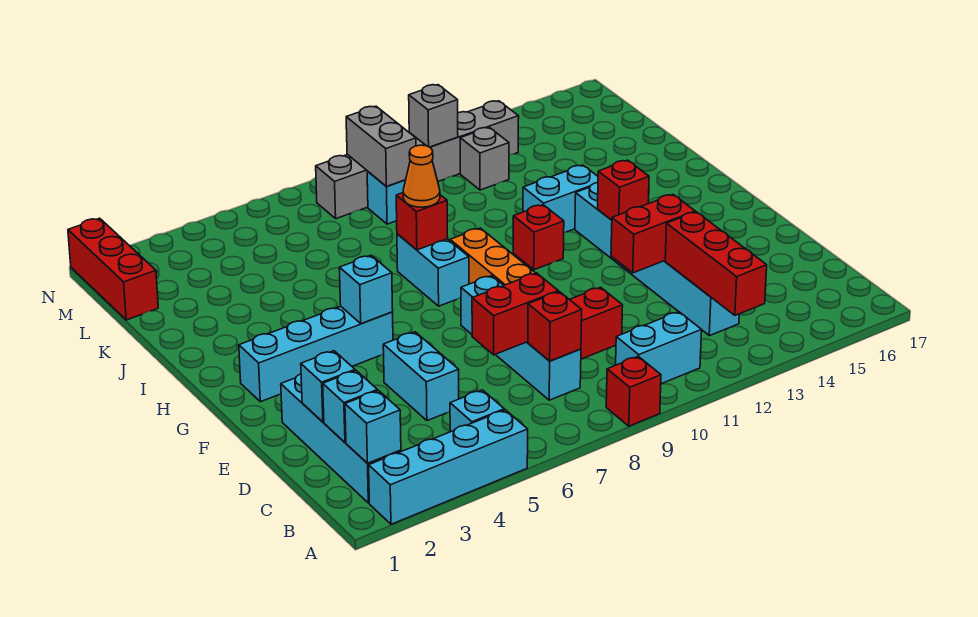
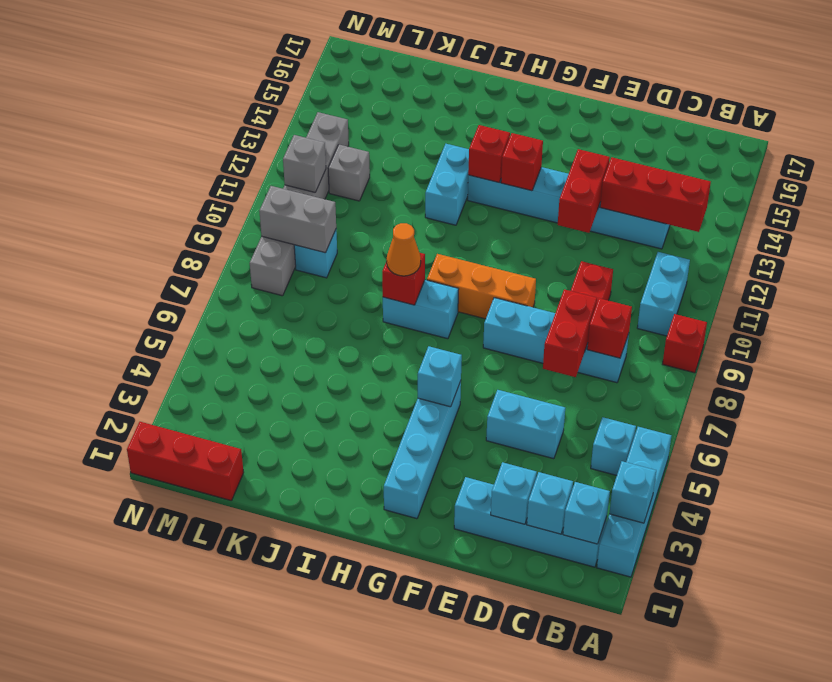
none -> cyan brick A3 level 2
red brick H11 level 1 -> red brick H13 level 2

